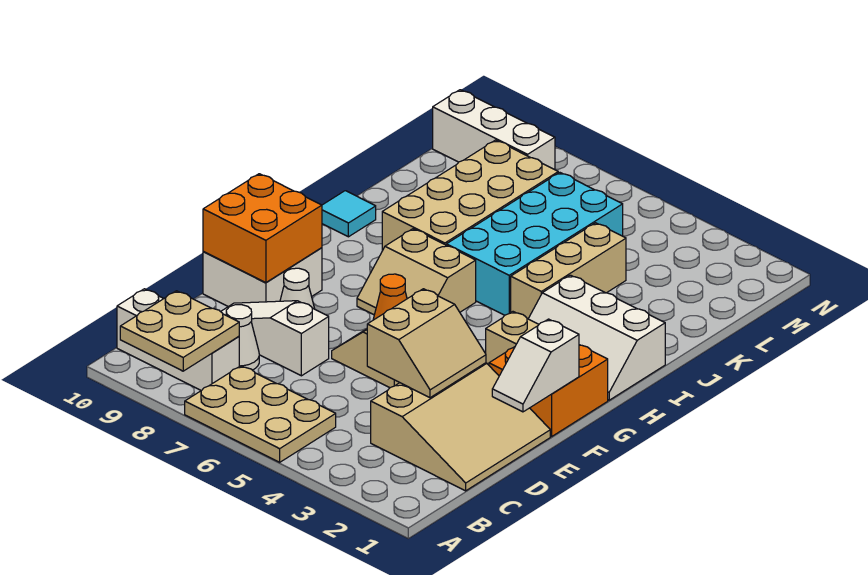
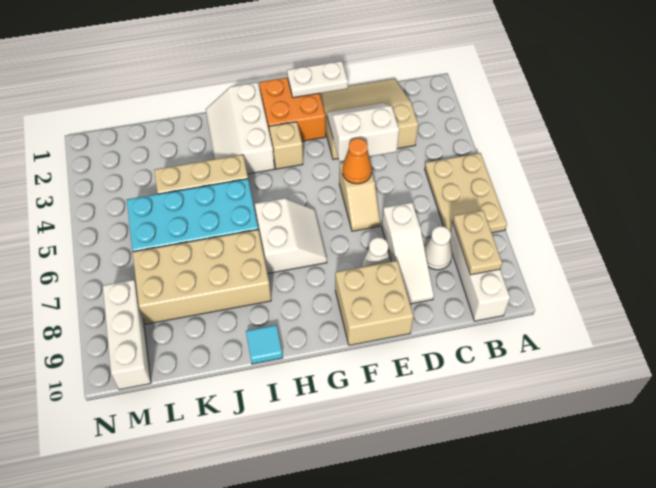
tan plate A8:B9 level 2 -> tan plate B8:B9 level 2
tan slope D3:E4 level 2 top 4 -> white slope D3:E4 level 2 top 4
white slope E1:F1 level 2 top F -> white plate E1:F1 level 2
white brick E9:F10 level 1 -> tan brick E9:F10 level 1
orange brick E9:F10 level 2 -> none
tan slope G6:H7 level 1 top H -> white slope G6:H7 level 1 top H
white slope H1:I3 level 1 top I -> white slope H1:I3 level 1 top H

